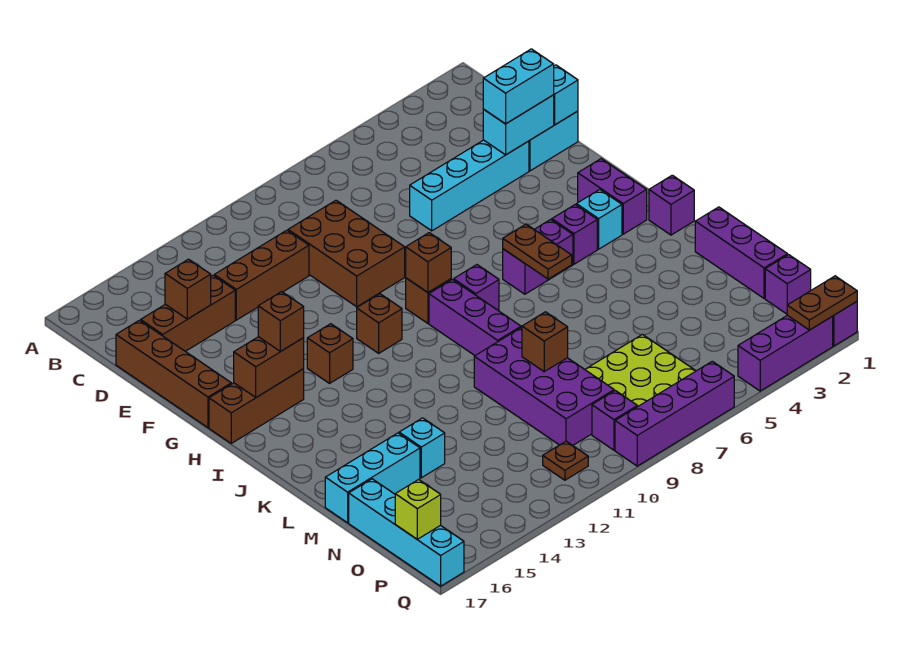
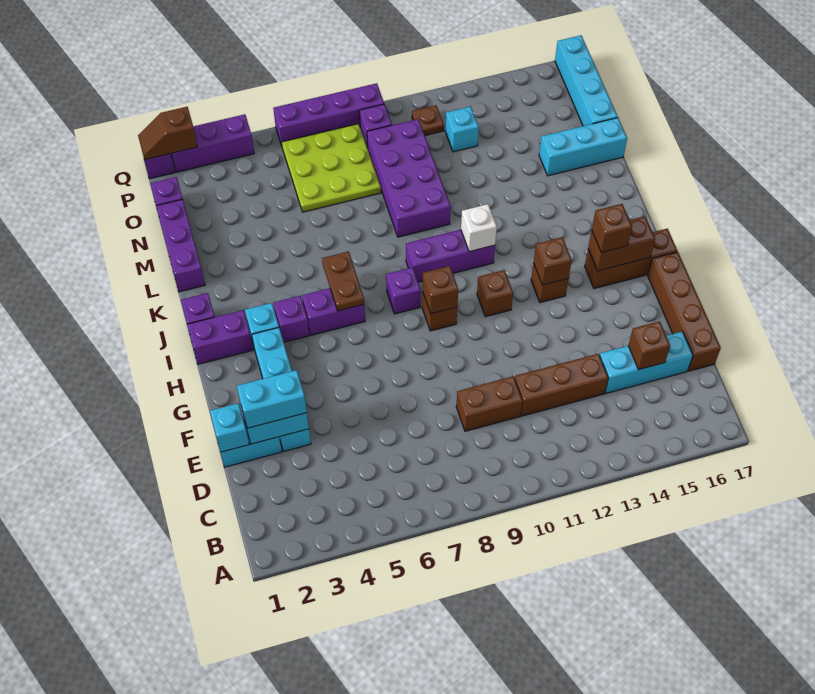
brown brick D9:F10 level 1 -> brown brick D9:D10 level 1
brown brick D14:D16 level 1 -> cyan brick D14:D16 level 1
cyan brick E3:E6 level 1 -> cyan brick E3:H3 level 1
purple brick H2:I2 level 1 -> purple brick I1:I2 level 1
purple brick I9:K9 level 1 -> purple brick J9:J11 level 1
none -> white brick J11 level 2
brown brick M9 level 2 -> brown brick H13 level 2
cyan brick M14 level 1 -> cyan brick O12 level 1
lime brick P17 level 2 -> none
brown plate Q1:Q2 level 2 -> brown slope Q1:Q2 level 2 top 2

